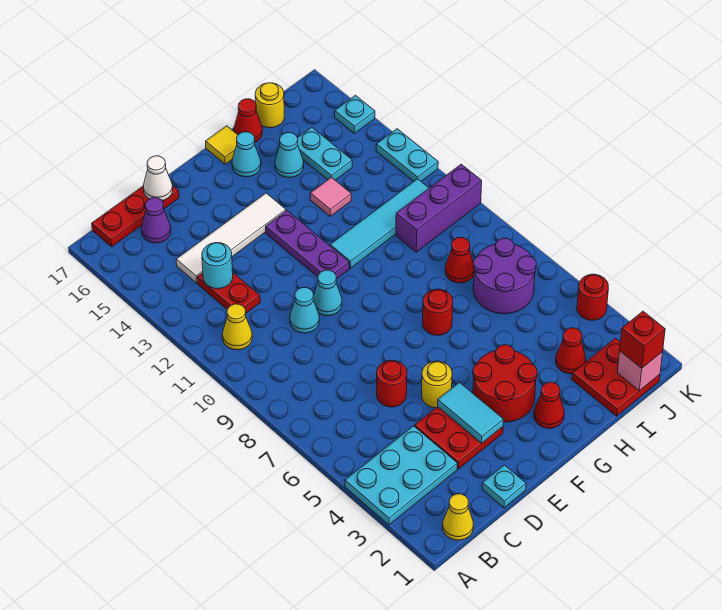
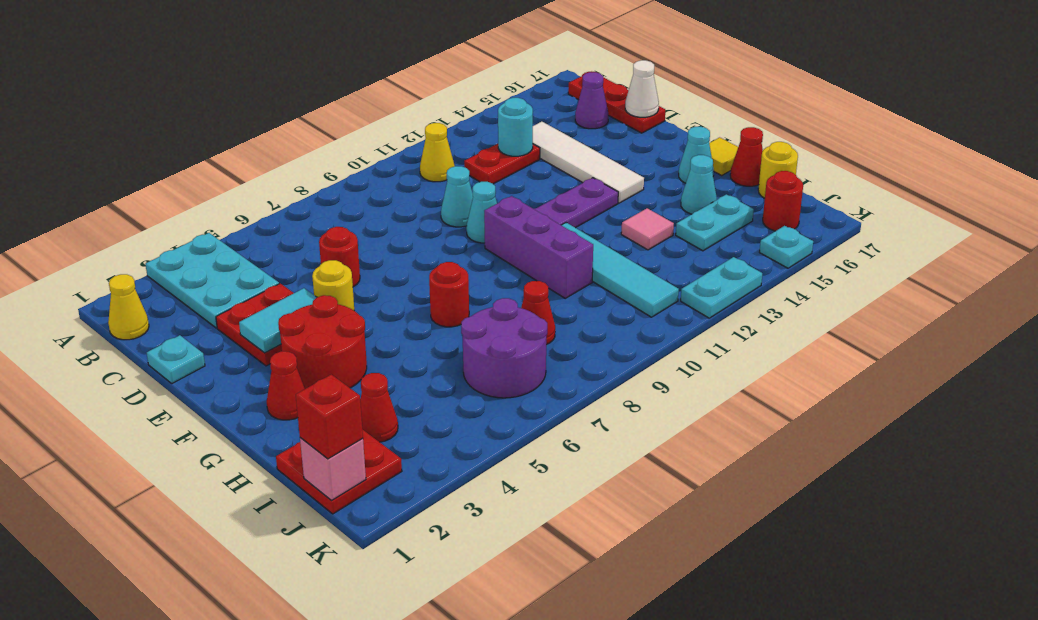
purple brick I10:K10 level 1 -> purple brick F10:H10 level 1
red round brick K4 level 1 -> red round brick J16 level 1

